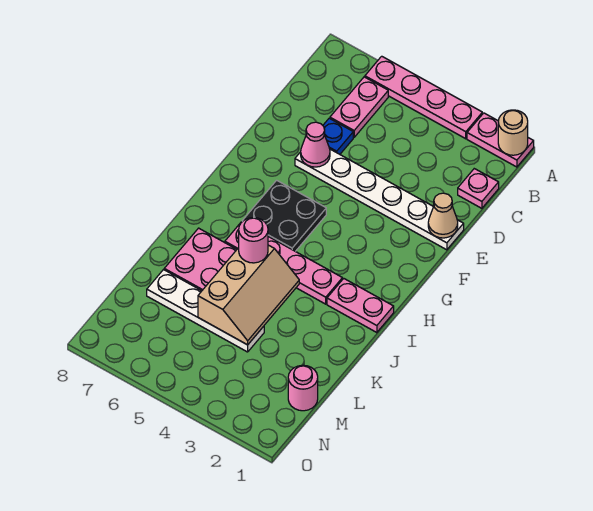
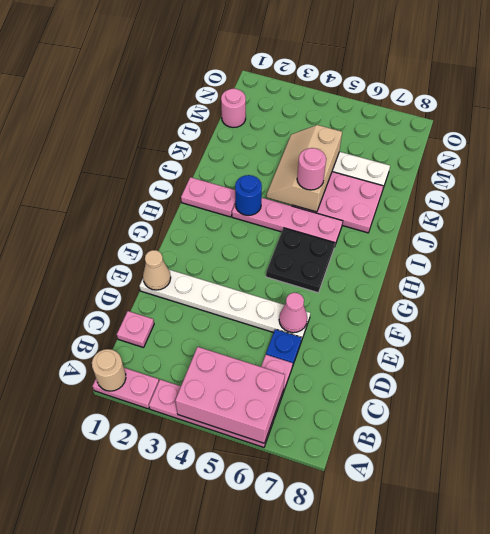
none -> pink brick A4:B6 level 2
none -> blue round brick I3 level 2

